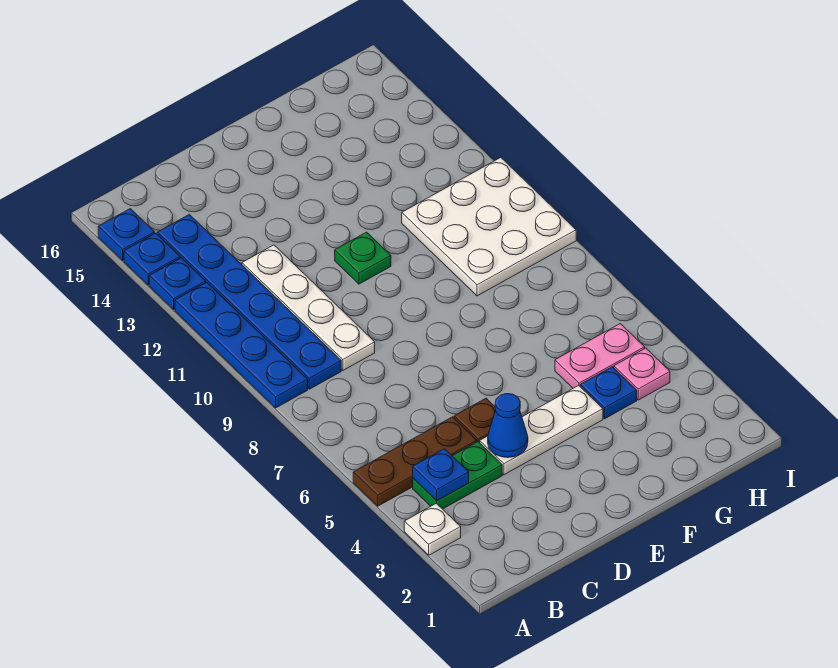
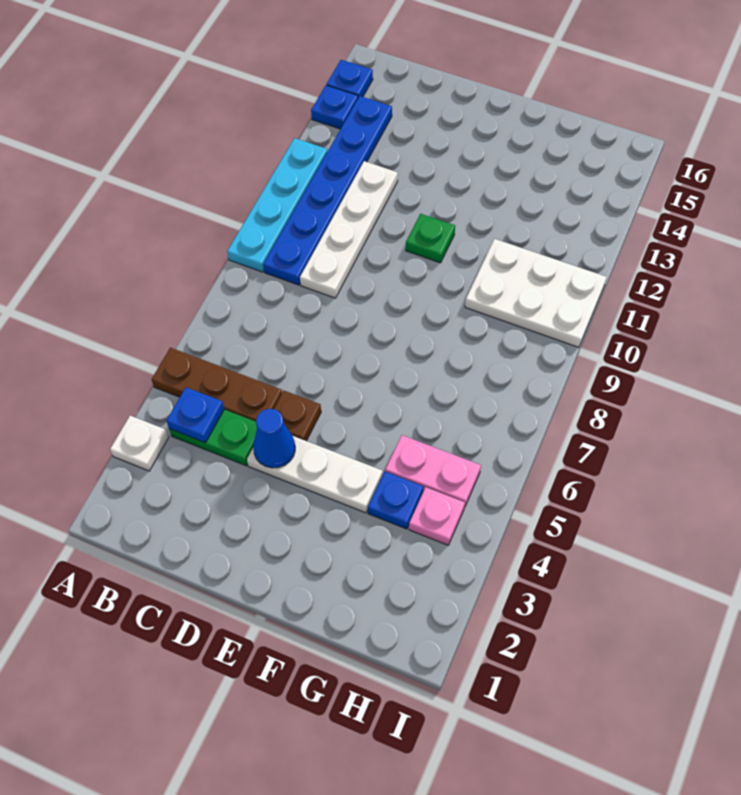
blue plate A9:A12 level 1 -> cyan plate A9:A12 level 1
blue plate A13 level 1 -> none
white plate G9:I11 level 1 -> white plate G10:I11 level 1

